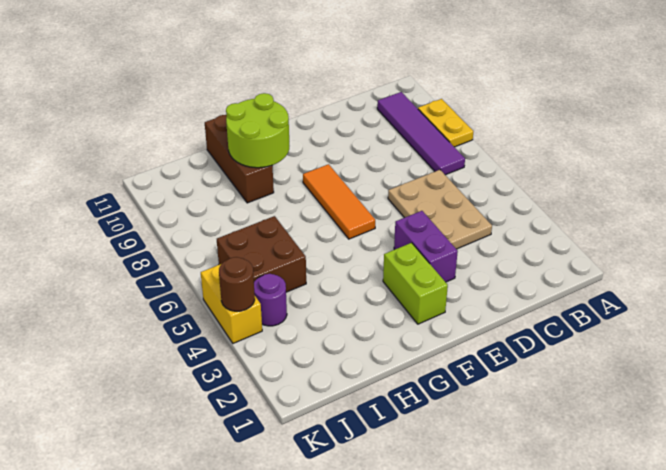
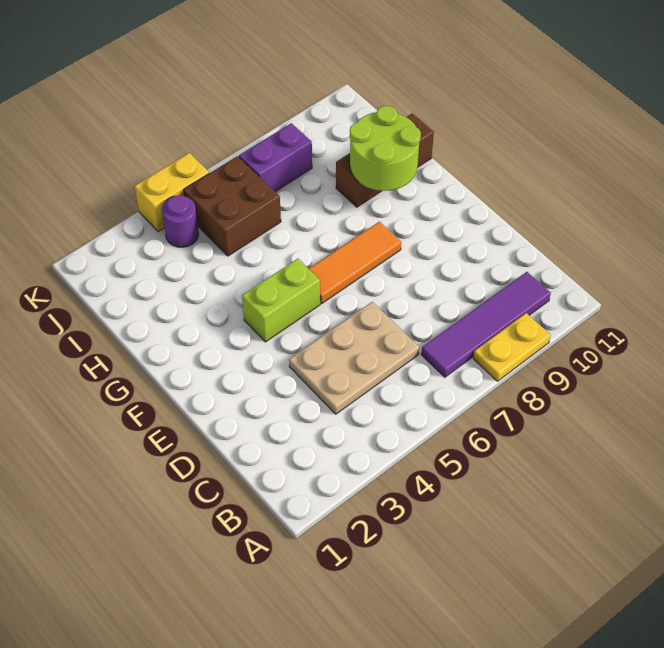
purple brick E3:E4 level 1 -> purple brick J7:J8 level 1
lime brick F2:F3 level 1 -> lime brick F4:F5 level 1
brown round brick K4 level 2 -> none

